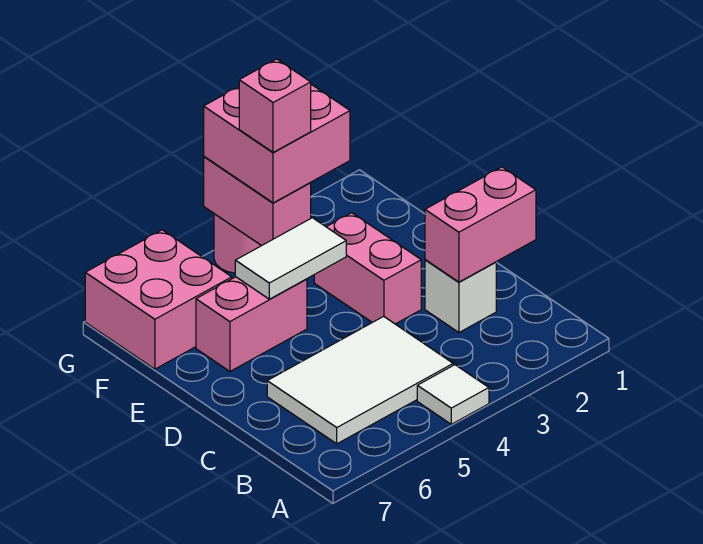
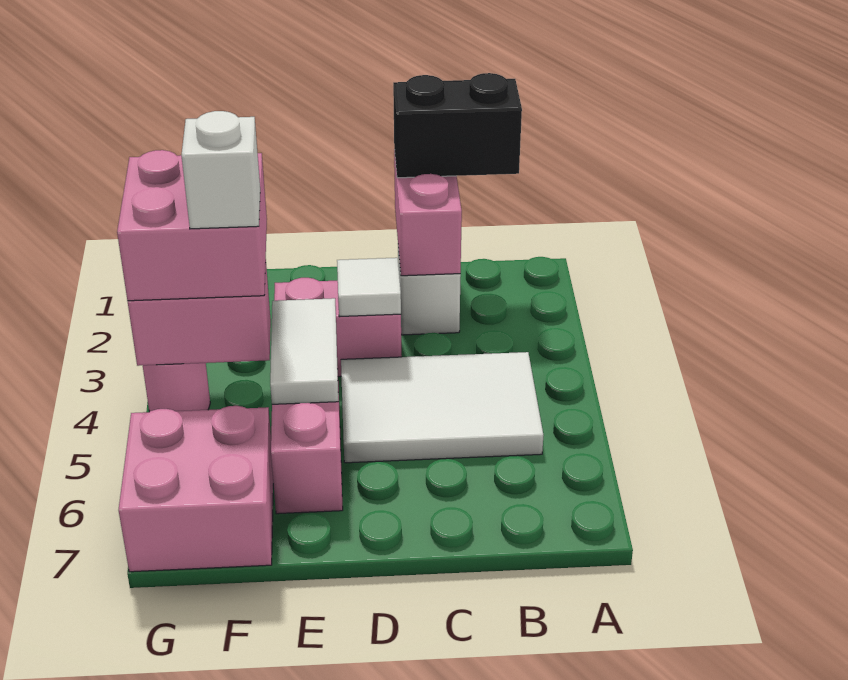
white tile A4 level 1 -> white tile D3 level 2
none -> black brick B1:C1 level 3
white tile B4:C6 level 1 -> white tile B4:D5 level 1
pink brick F4 level 4 -> white brick F4 level 4

